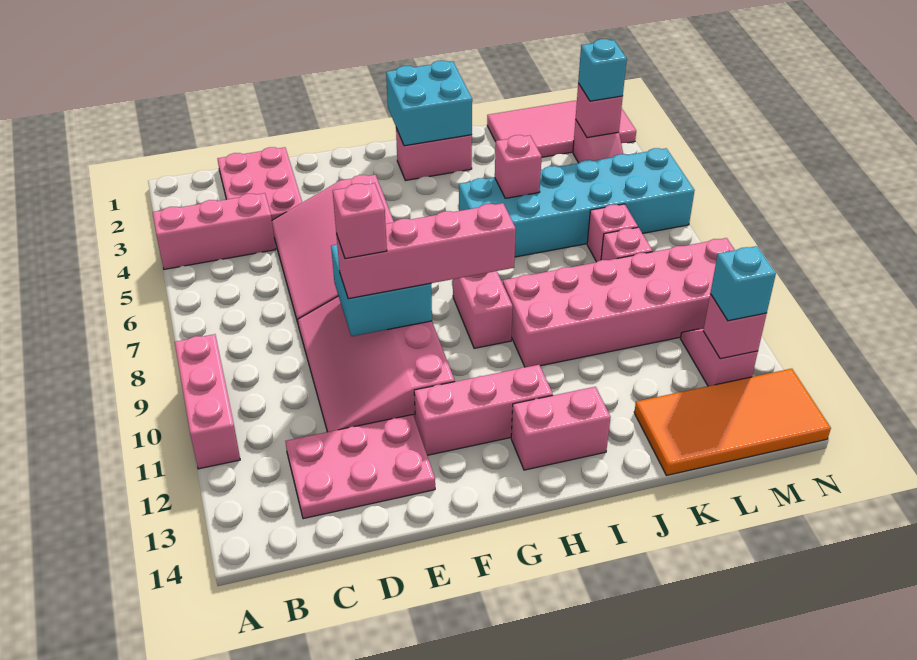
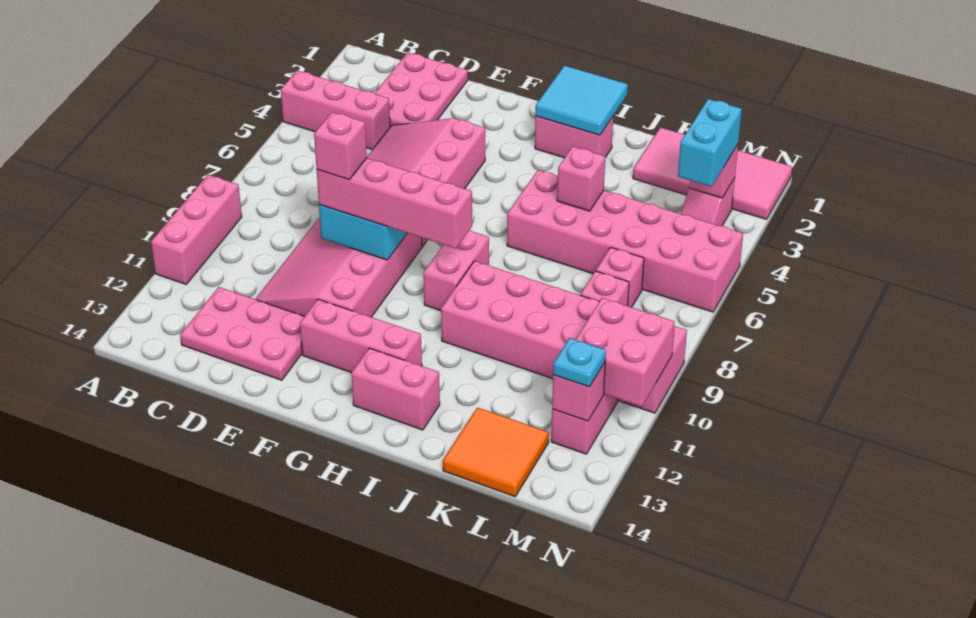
cyan brick H1:I2 level 2 -> cyan tile H1:I2 level 2
cyan brick I5:N6 level 1 -> pink brick I5:N6 level 1
orange tile K13:N14 level 1 -> orange tile K13:L14 level 1
cyan brick M3 level 3 -> cyan brick M3:M4 level 3
none -> pink brick M10:N11 level 2
cyan brick M12 level 3 -> cyan plate M12 level 3

